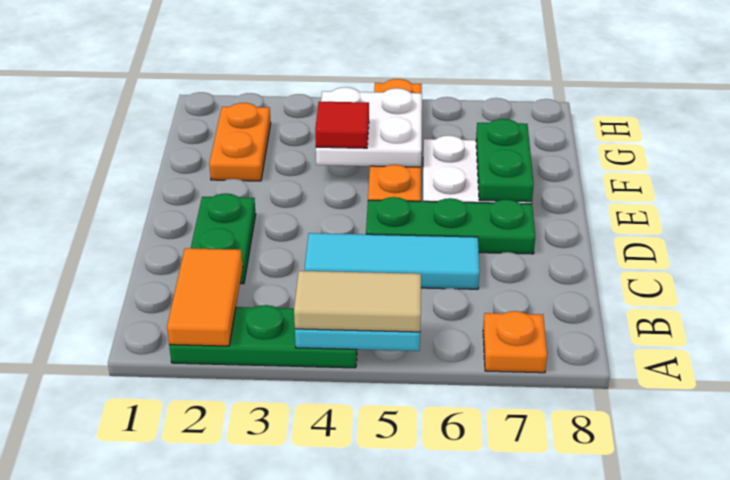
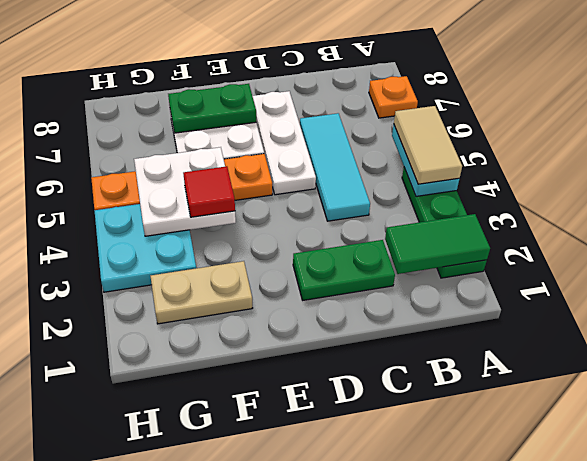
orange tile A2:B2 level 2 -> green tile A2:B2 level 2
green plate D5:D7 level 1 -> white plate D5:D7 level 1
orange plate F2:G2 level 1 -> tan plate F2:G2 level 1
none -> cyan plate G3:H4 level 1

